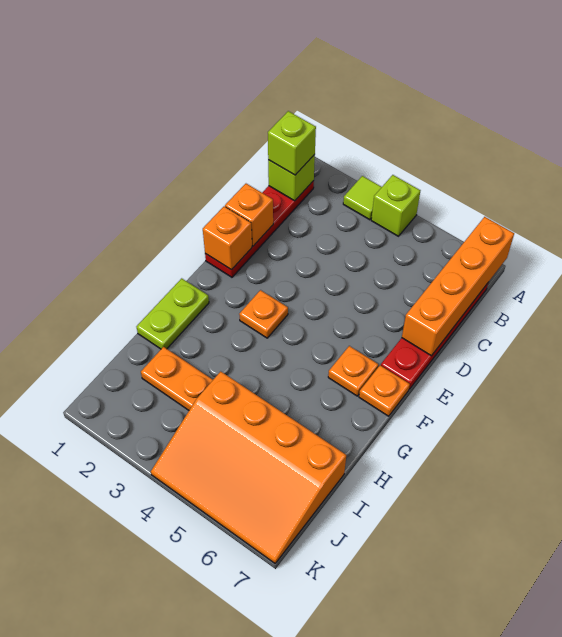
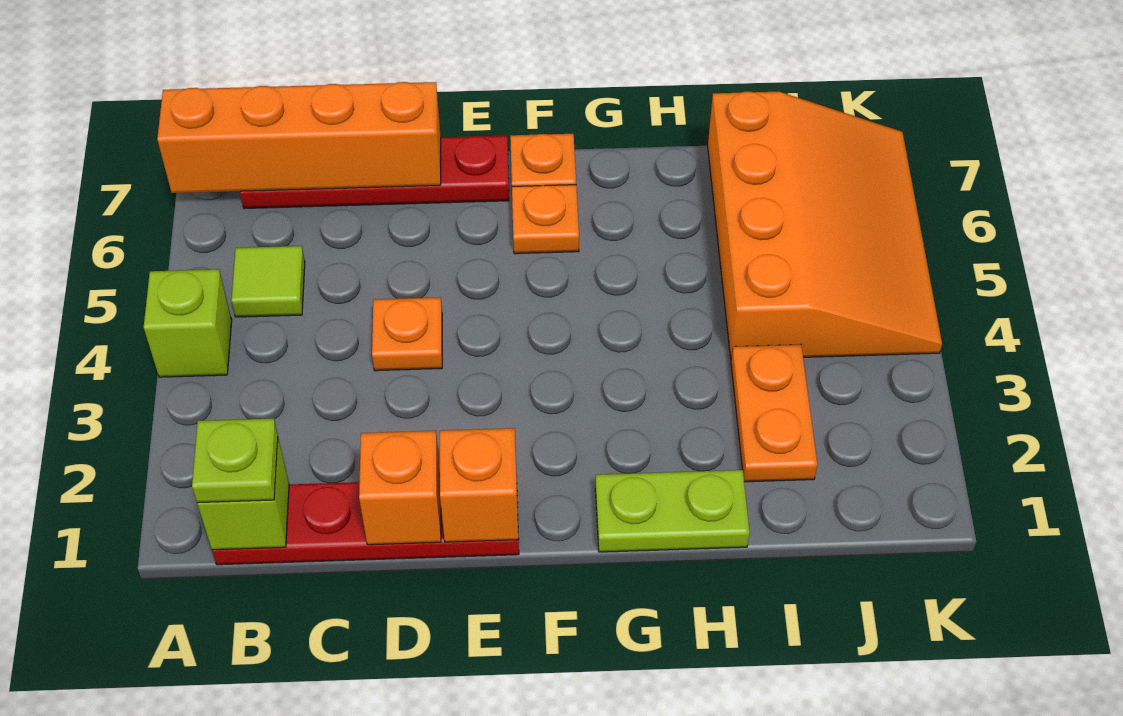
lime tile A3 level 1 -> lime tile B5 level 1
lime brick B1 level 3 -> lime plate B1 level 3
orange plate F3 level 1 -> orange plate D4 level 1

